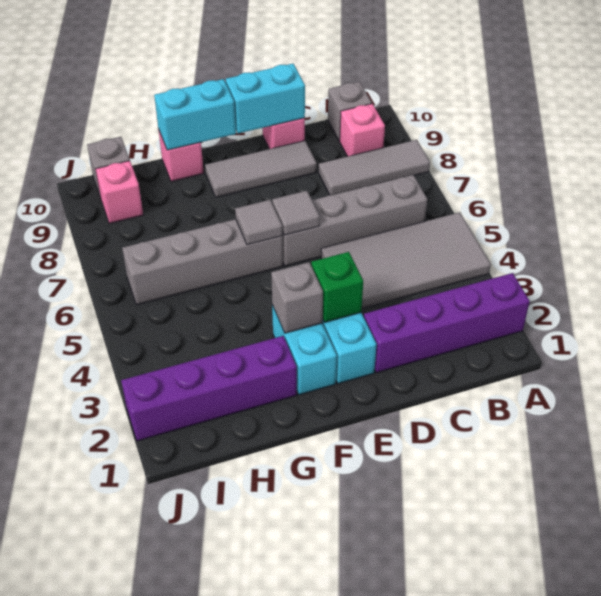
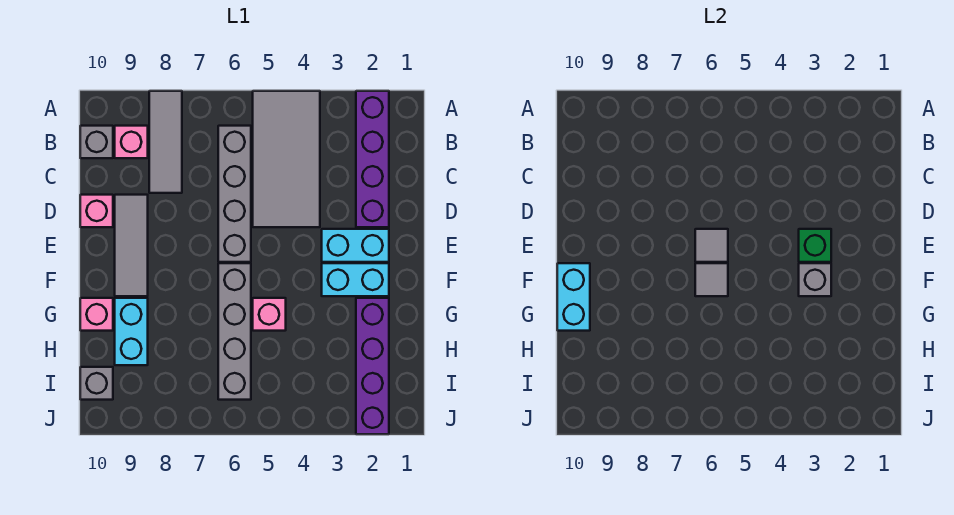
cyan brick D10:E10 level 2 -> cyan brick G9:H9 level 1
pink brick I9 level 1 -> pink brick G5 level 1

